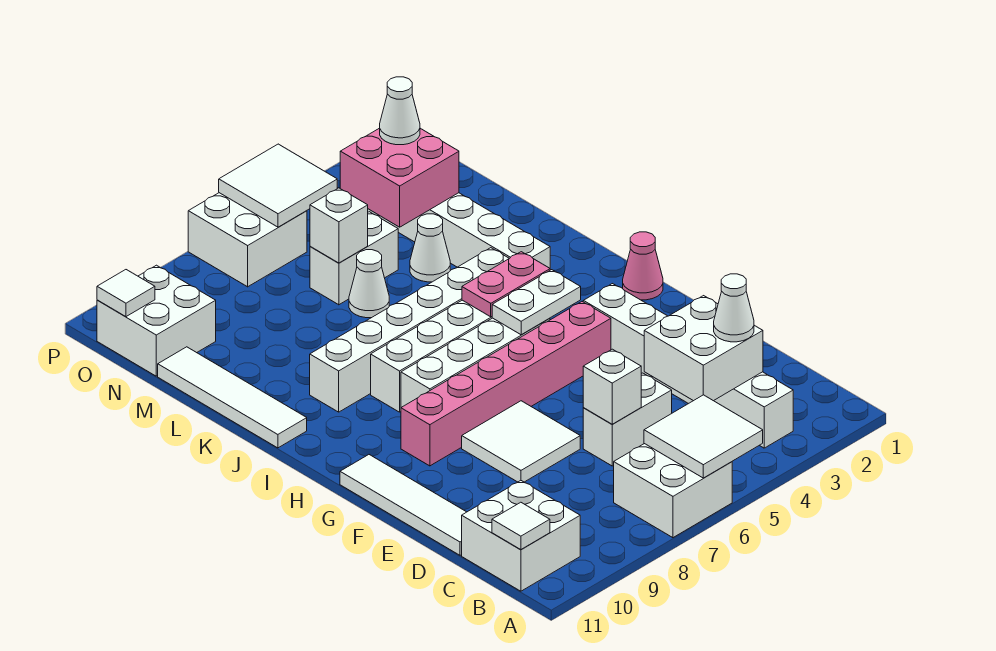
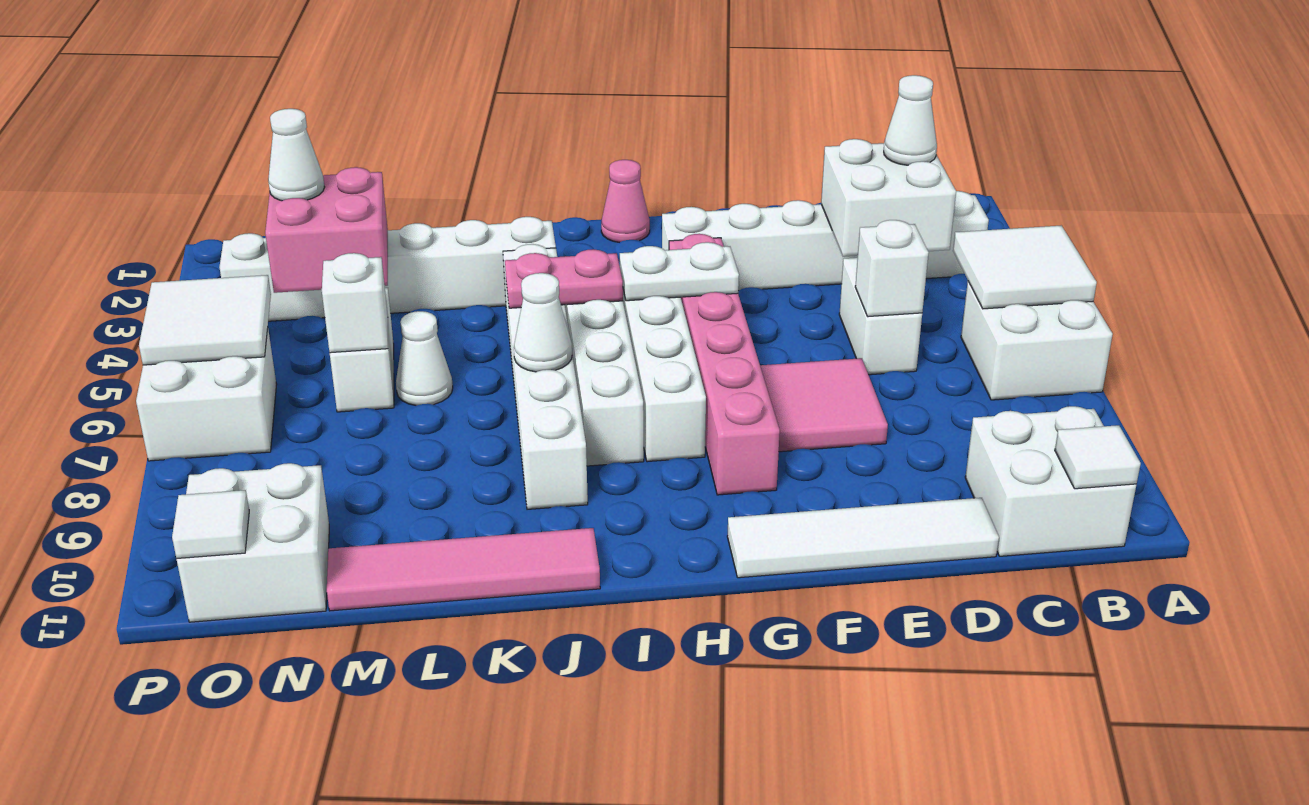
white tile E7:F8 level 1 -> pink tile E7:F8 level 1
white plate H4:H5 level 2 -> white plate G5:H5 level 2
pink plate I4:I5 level 2 -> pink plate I5:J5 level 2
white tile J11:M11 level 1 -> pink tile J11:M11 level 1
white cone L4 level 1 -> white cone J7 level 2

